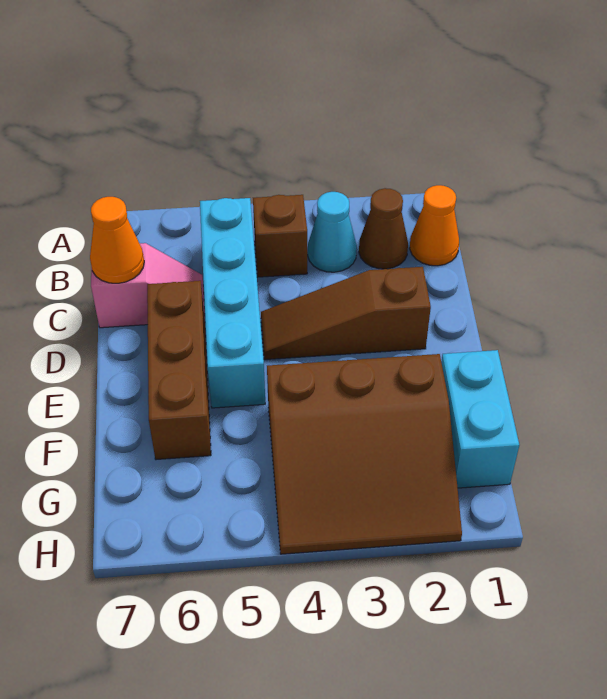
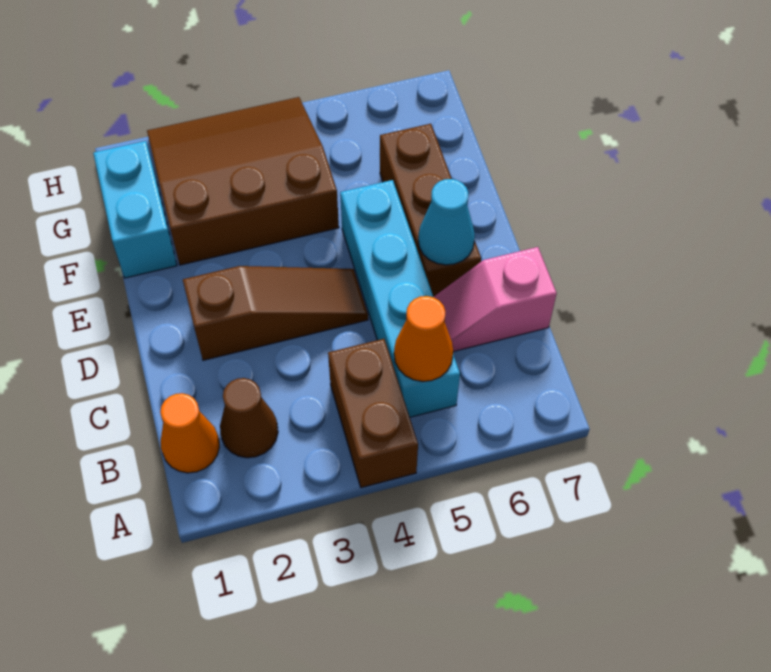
cyan cone B3 level 1 -> cyan cone D6 level 2
brown brick B4 level 1 -> brown brick A4:B4 level 1
orange cone C7 level 2 -> orange cone B5 level 2

